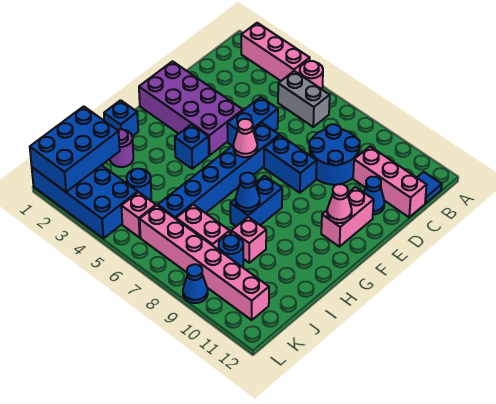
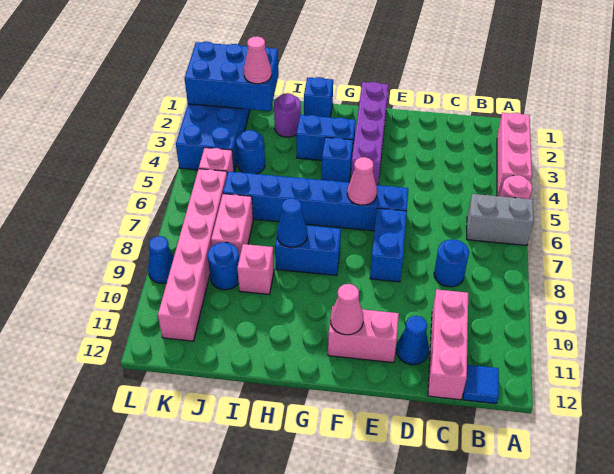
grey brick B5:B6 level 1 -> grey brick A6:B6 level 1
blue round brick C8:D9 level 1 -> blue round brick C8 level 1
blue brick D5:E5 level 1 -> blue brick G3:H3 level 1
purple brick E1:F4 level 1 -> purple brick F1:F4 level 1
none -> pink cone J2 level 3

